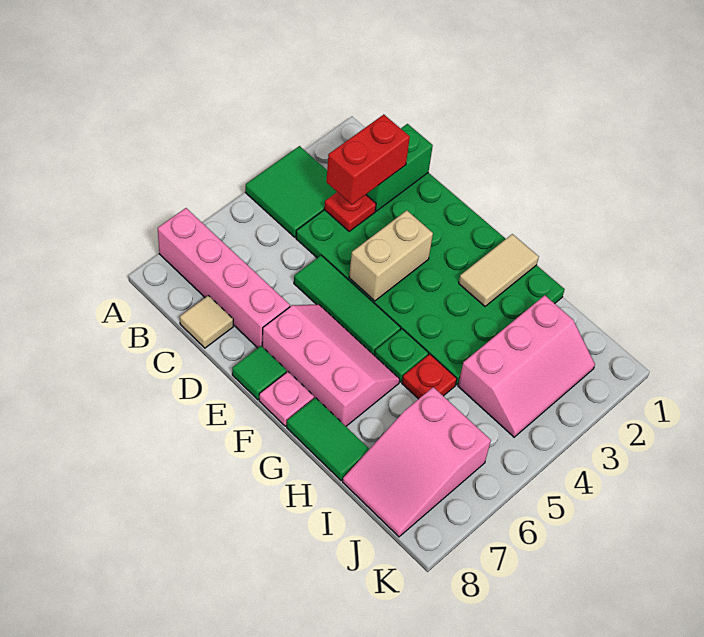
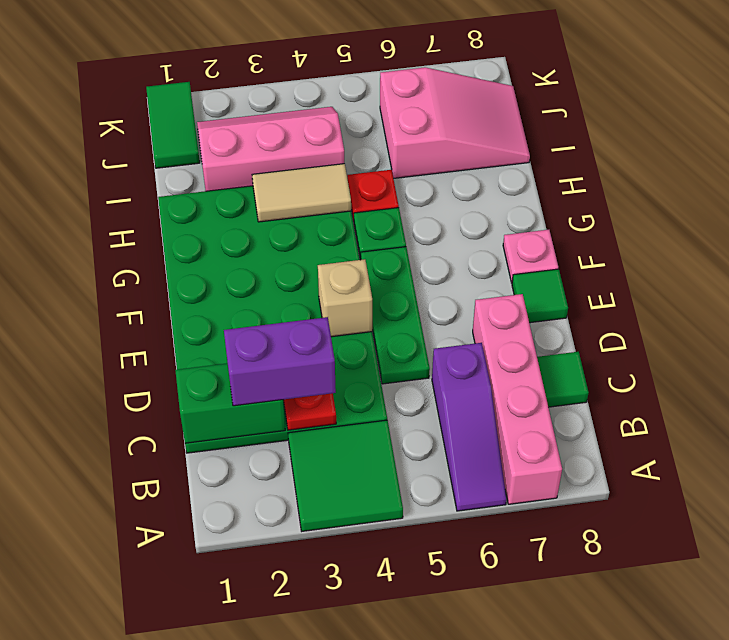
none -> purple slope A6:C6 level 1 top C
red brick C2:C3 level 3 -> purple brick C2:C3 level 3
tan tile C8 level 1 -> green tile C8 level 1
green tile D5:F5 level 1 -> green plate D5:F5 level 1
tan brick E3:E4 level 2 -> tan brick E4 level 2
pink slope E6:G7 level 1 top 7 -> none
tan tile G1:G2 level 2 -> tan tile H3:H4 level 2
green tile G8:H8 level 1 -> green tile J1:K1 level 1

